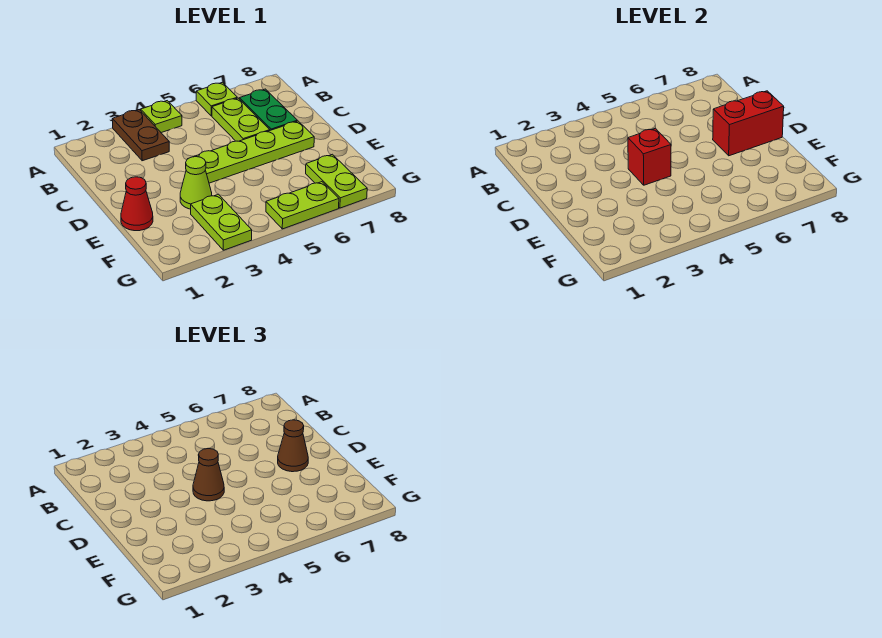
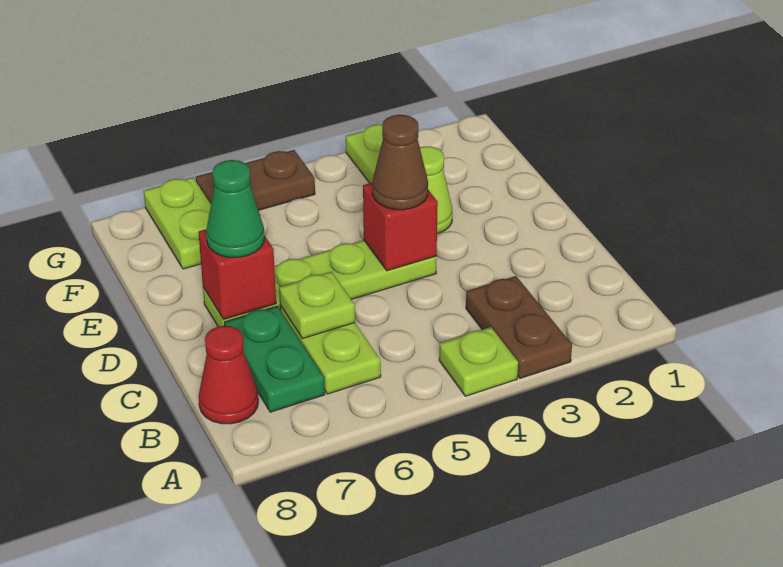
lime plate A6 level 1 -> lime plate C6 level 2
red brick D7:D8 level 2 -> red brick D7 level 2
brown cone D7 level 3 -> green cone D7 level 3
red cone E1 level 1 -> red cone B8 level 1
lime plate G5:G6 level 1 -> brown plate G5:G6 level 1

